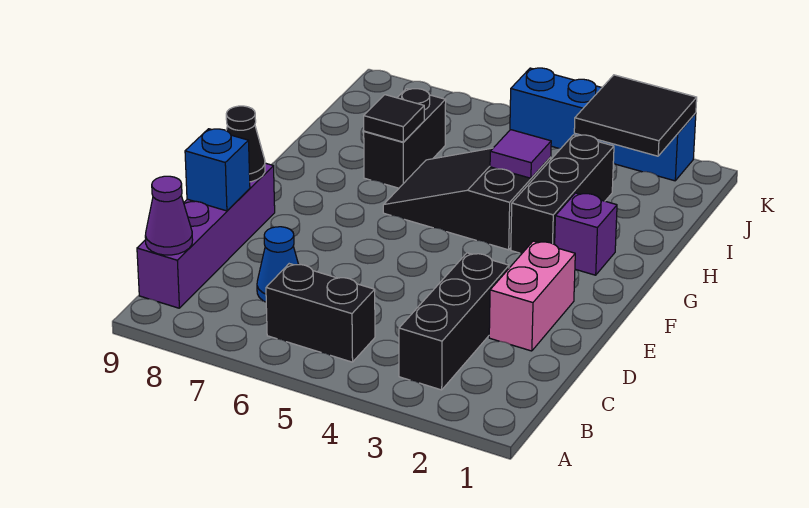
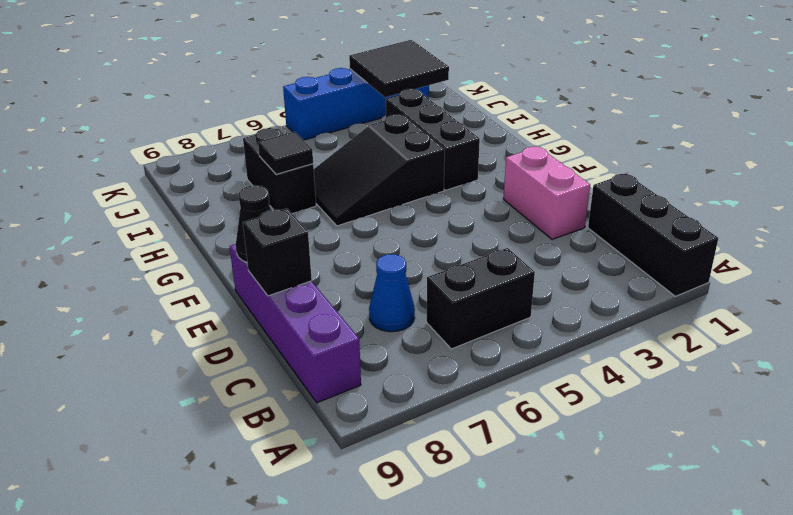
black brick B3:D3 level 1 -> black brick A1:C1 level 1
purple cone B9 level 2 -> none
blue brick D9 level 2 -> black brick D9 level 2
purple brick G2 level 1 -> none
purple tile H4 level 2 -> none

